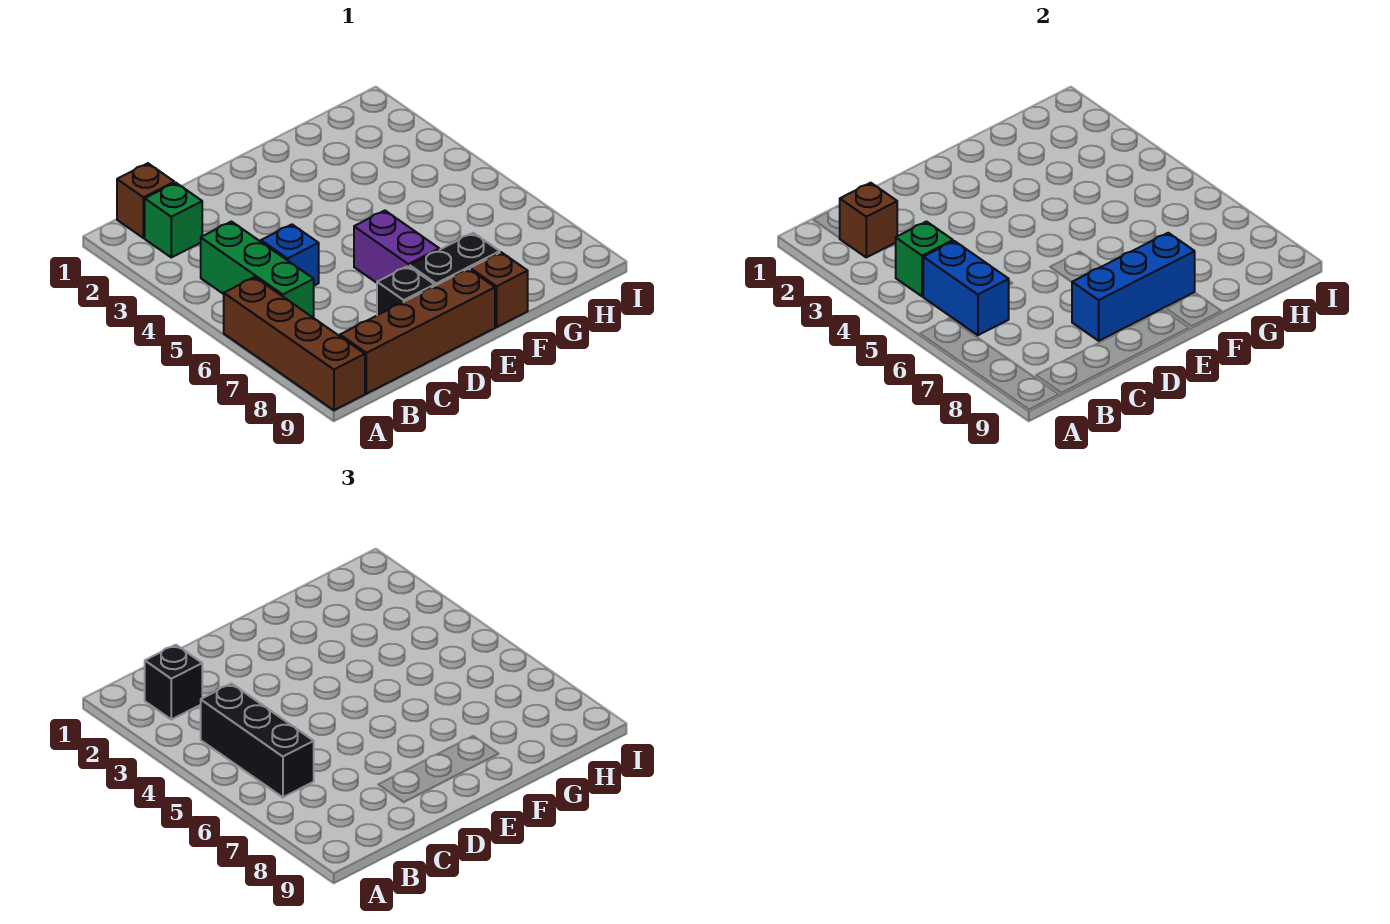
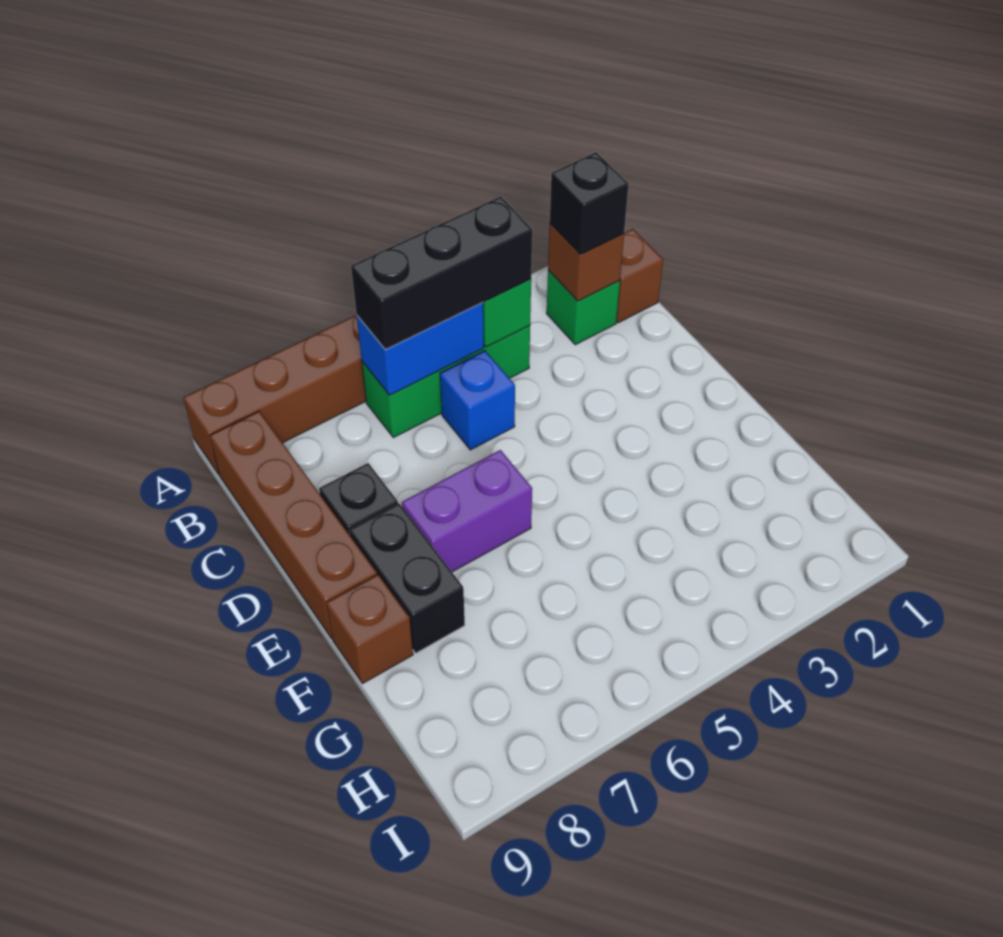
blue brick D8:F8 level 2 -> none

